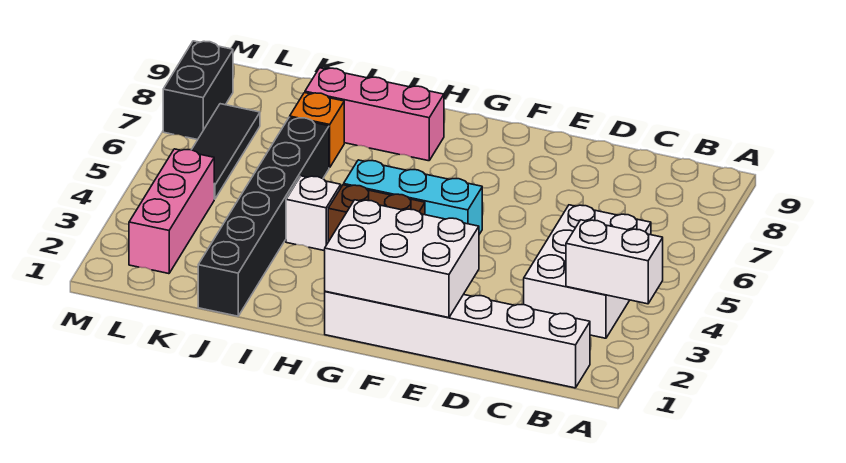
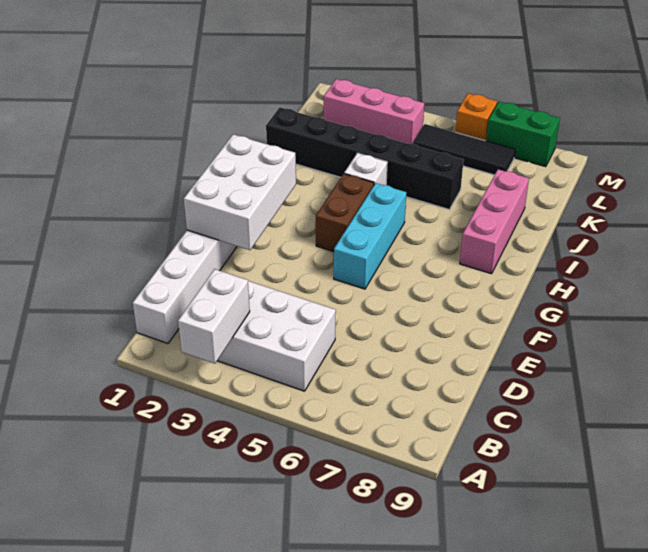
orange brick J7 level 1 -> orange brick M6 level 1
black brick M7:M8 level 1 -> green brick M7:M8 level 1

